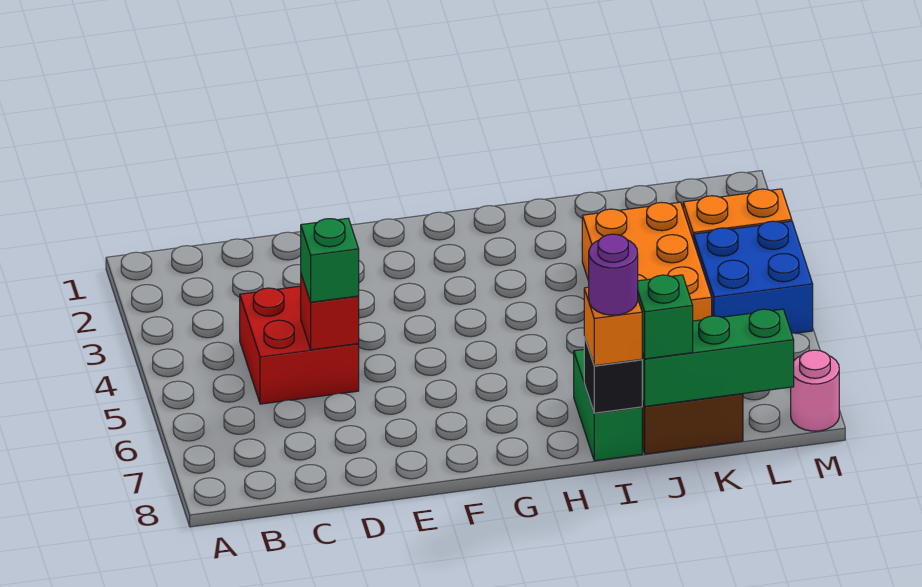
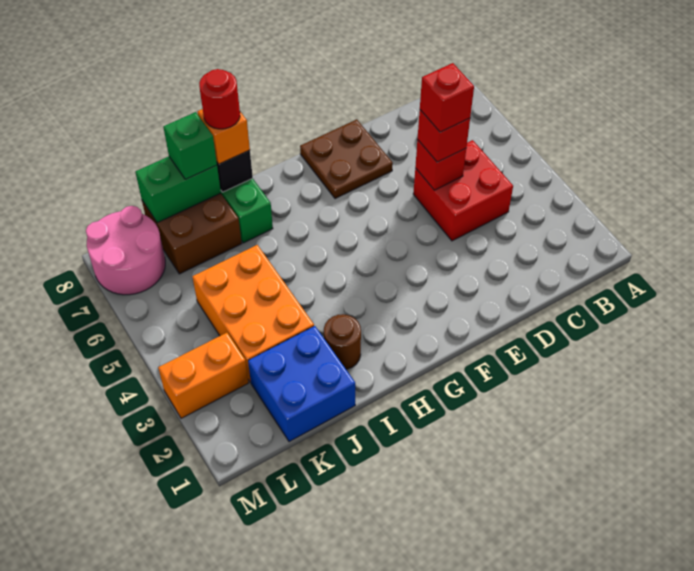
green brick D5 level 3 -> red brick D5 level 3
none -> red brick D5 level 4
none -> brown plate E7:F8 level 1
none -> brown round brick I2 level 1
purple round brick I8 level 4 -> red round brick I8 level 4
green brick J8:L8 level 2 -> green brick J8:K8 level 2
blue brick L4:M5 level 1 -> blue brick J1:K2 level 1
pink round brick M8 level 1 -> pink round brick L7:M8 level 1

